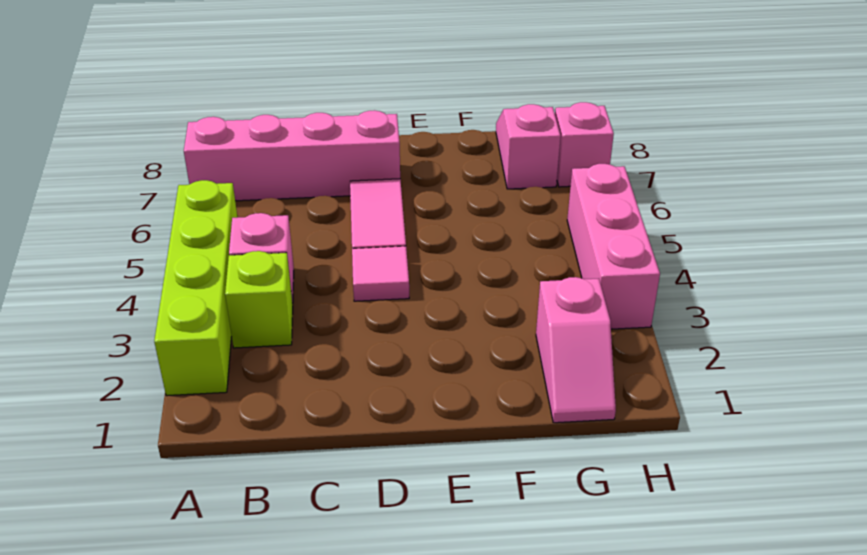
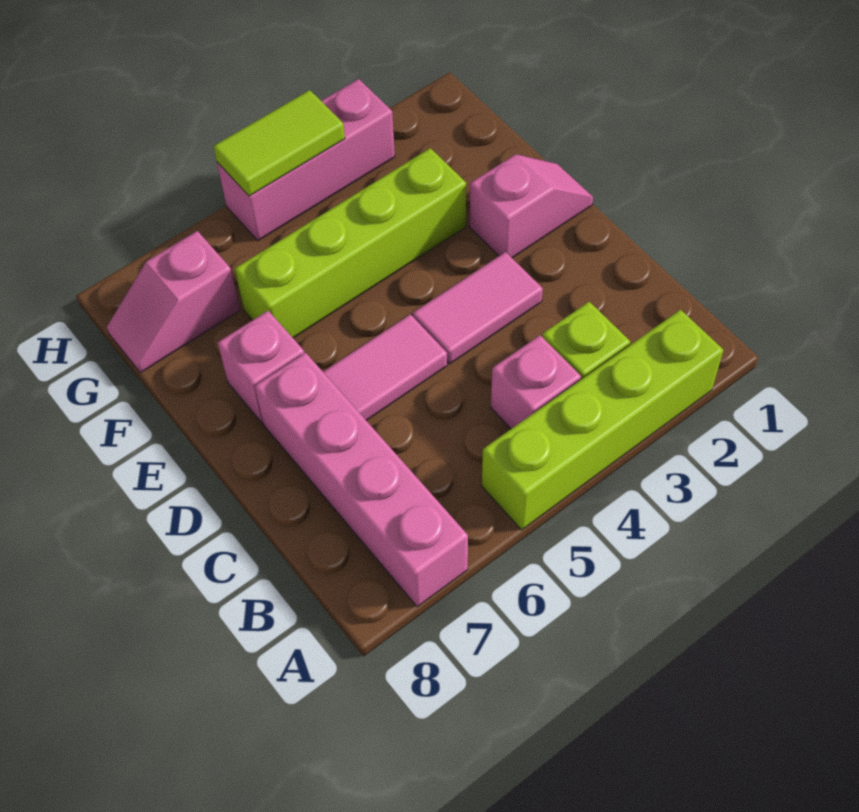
pink tile D4 level 1 -> pink tile D3:D4 level 1
none -> lime brick F3:F6 level 1
pink slope G1:G2 level 1 top 2 -> pink slope E1:E2 level 1 top 2
none -> lime tile H4:H5 level 2
pink brick H7 level 1 -> pink brick E7 level 1

